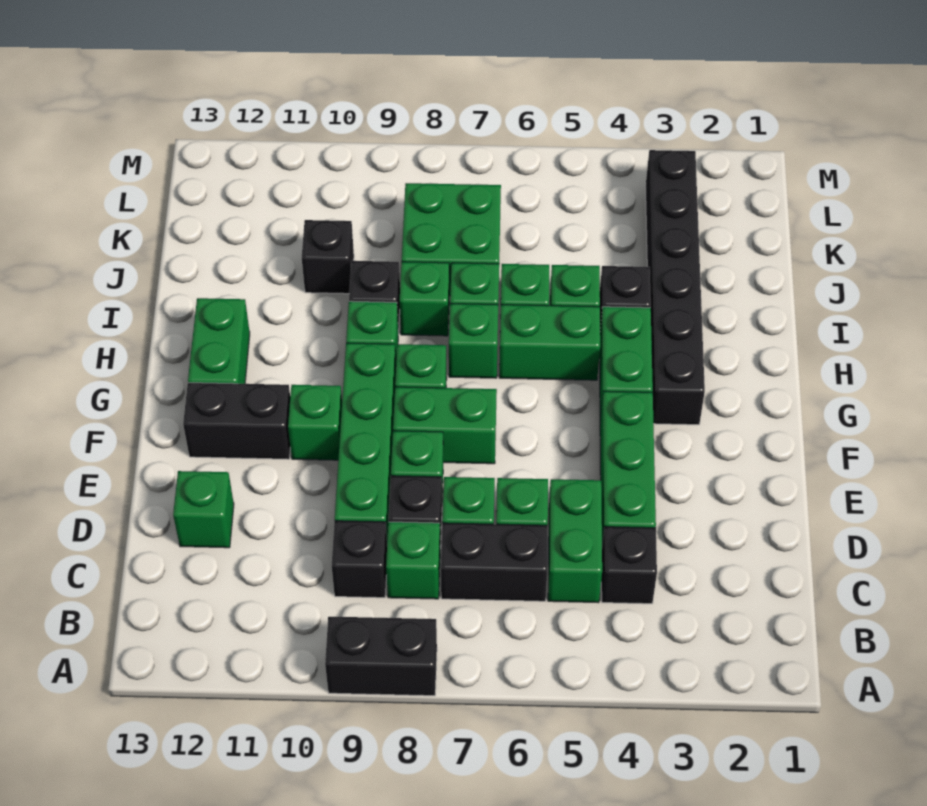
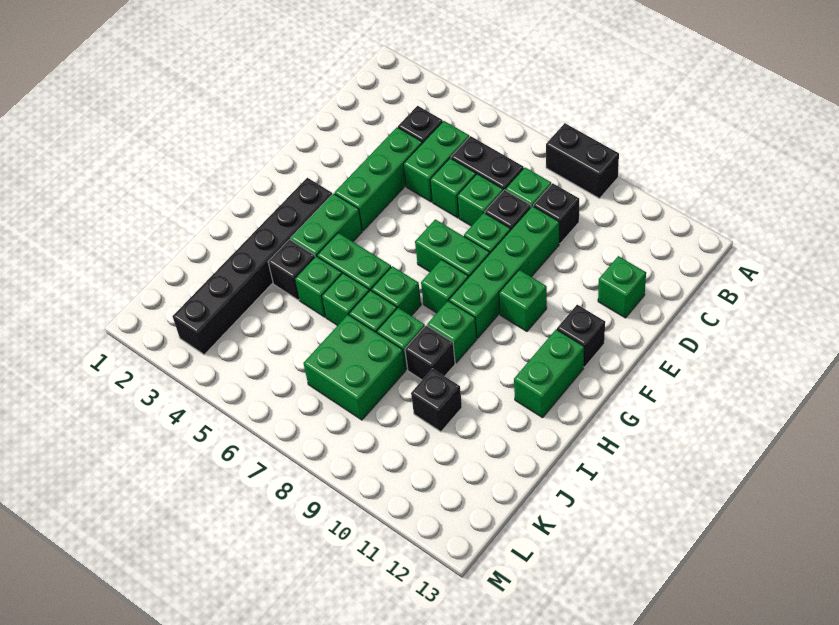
black brick F11:F12 level 1 -> black brick F12 level 1

